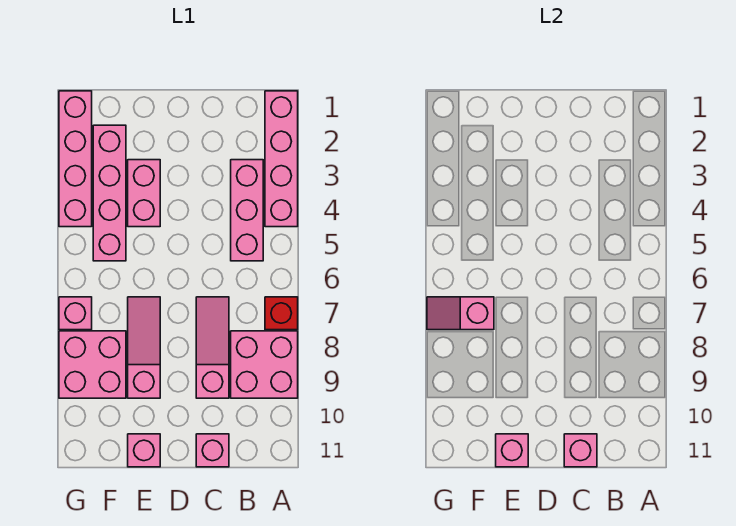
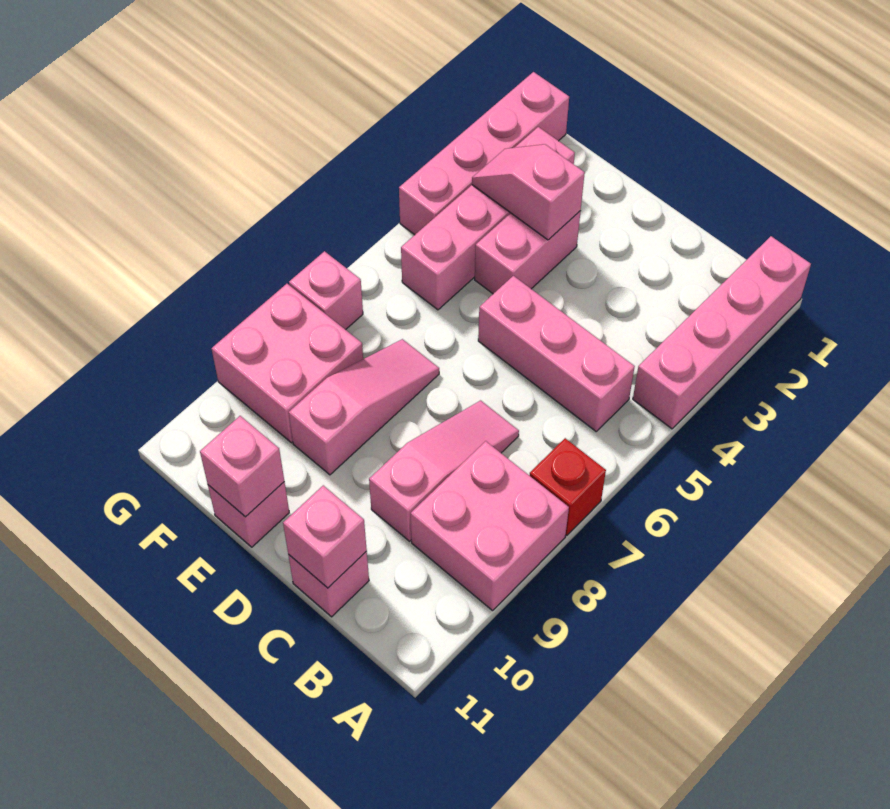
pink brick B3:B5 level 1 -> pink brick B5:D5 level 1
pink slope F7:G7 level 2 top F -> pink slope E3:F3 level 2 top E

